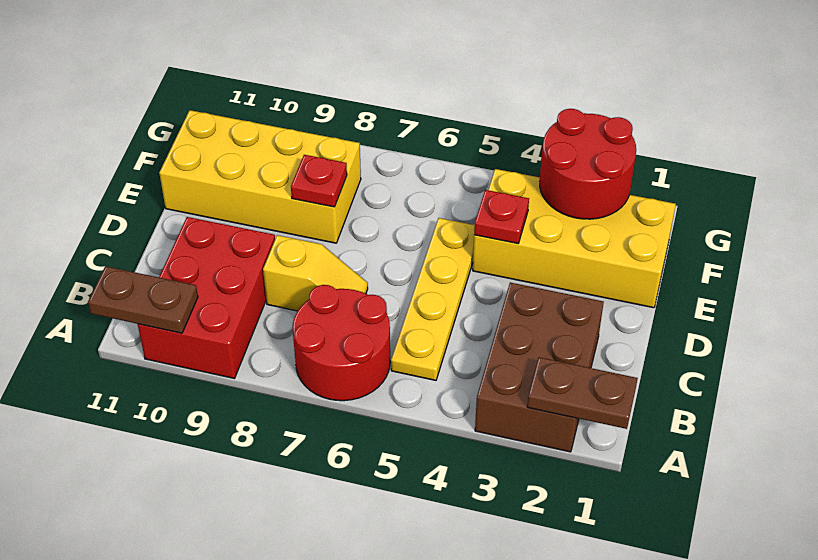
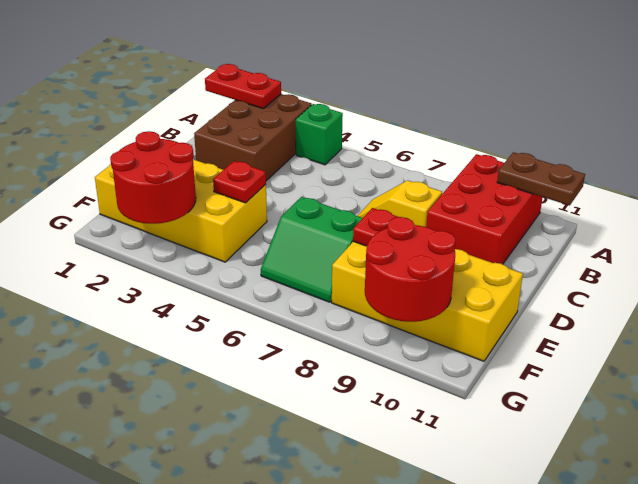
brown plate A1:A2 level 2 -> red plate A1:A2 level 2
none -> green brick A4 level 1
red round brick A6:B7 level 1 -> red round brick F9:G10 level 2
yellow plate B5:E5 level 1 -> none
none -> green slope E6:F7 level 1 top E

